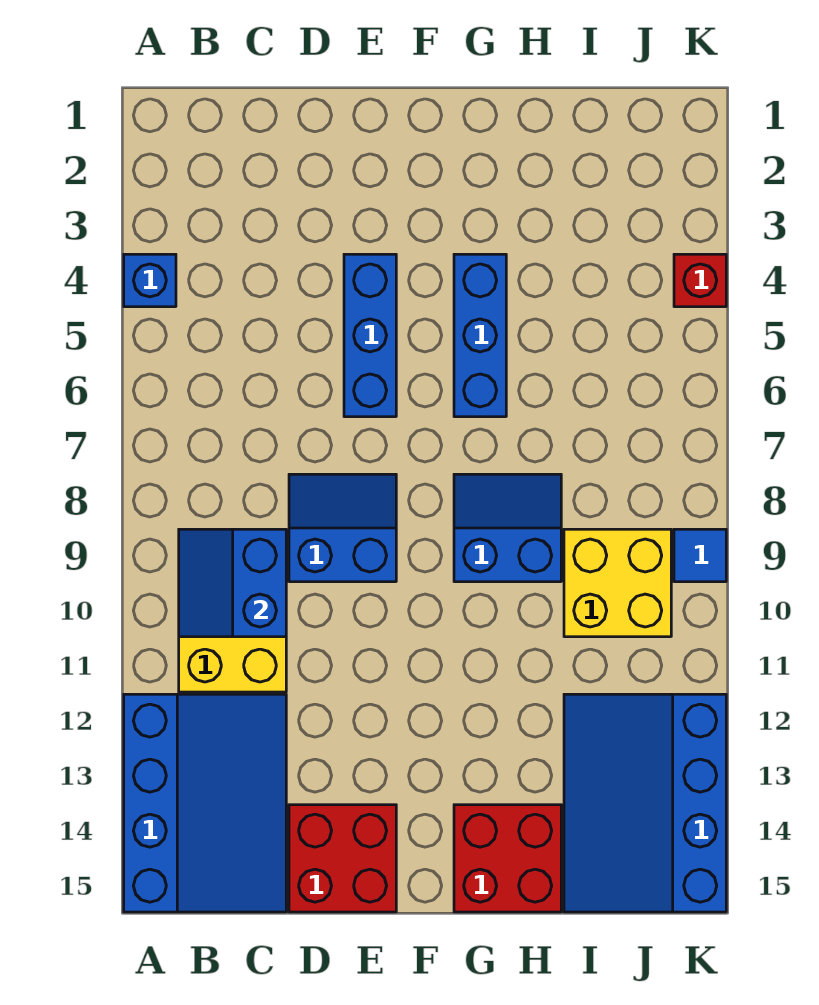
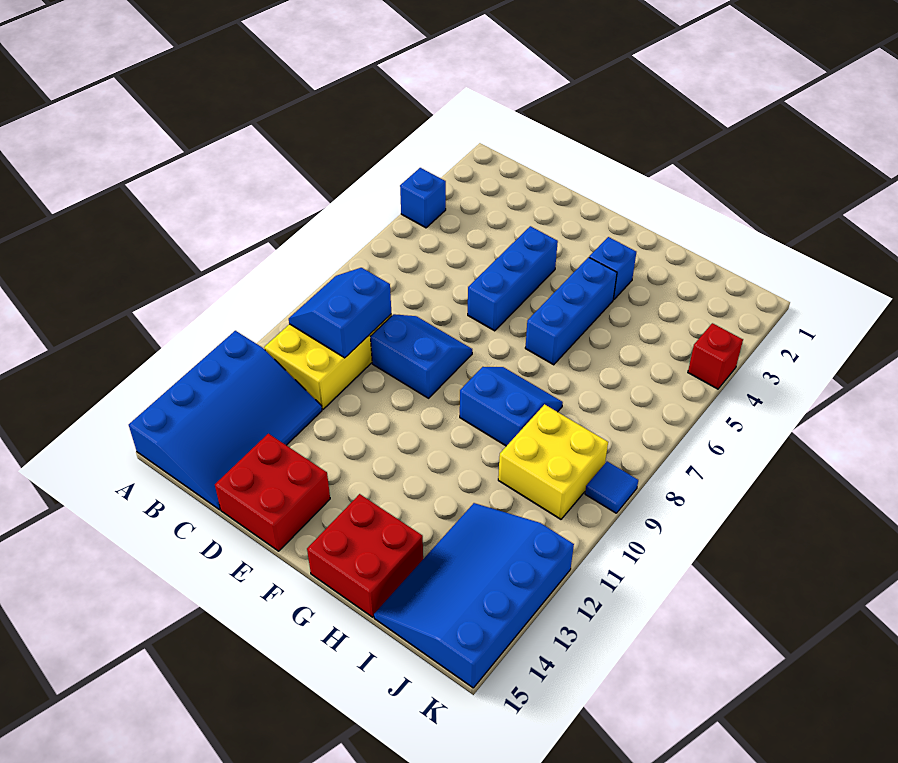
none -> blue brick G3 level 1

